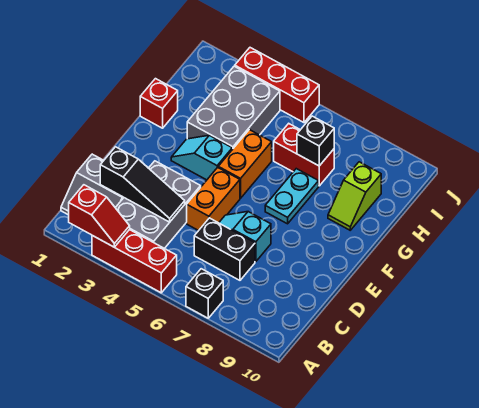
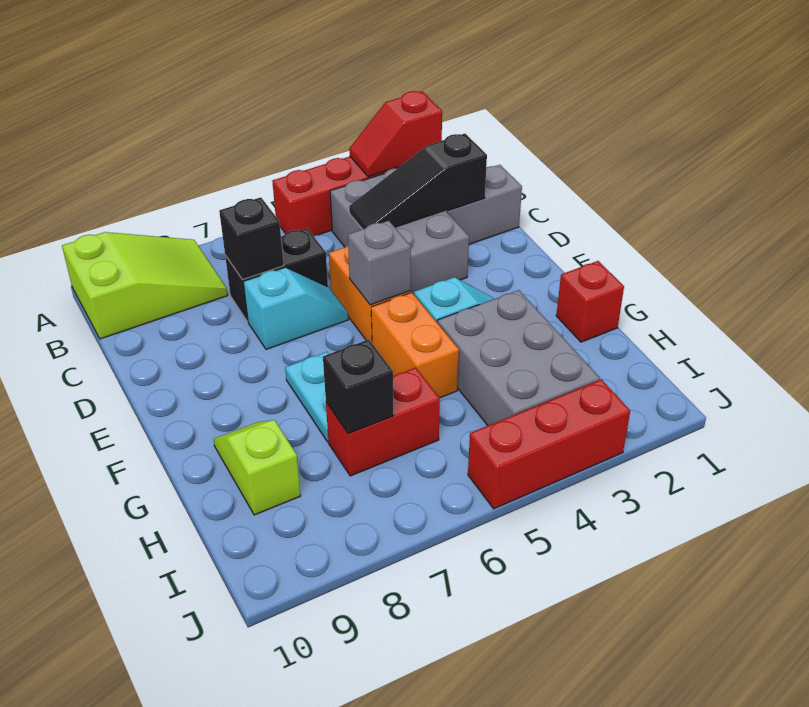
black brick A7 level 1 -> black brick C7 level 2
none -> lime slope A8:B10 level 1 top 10
none -> grey brick E5 level 2

